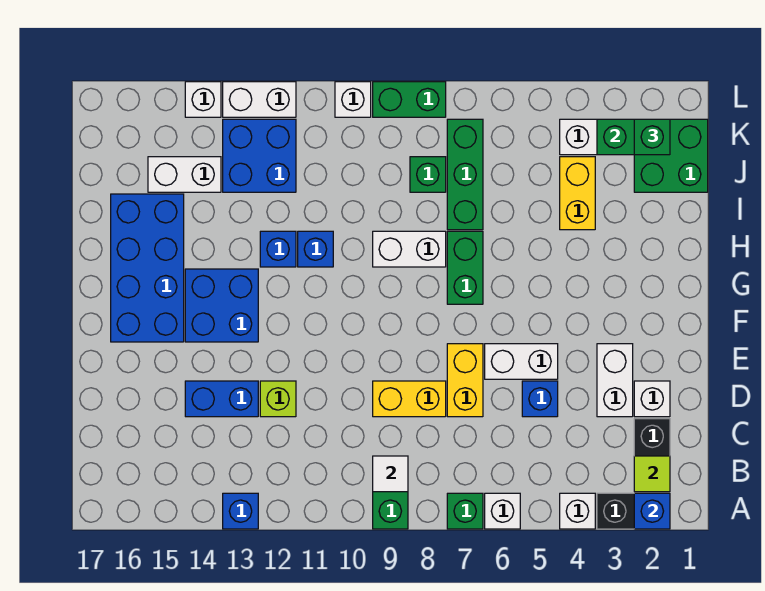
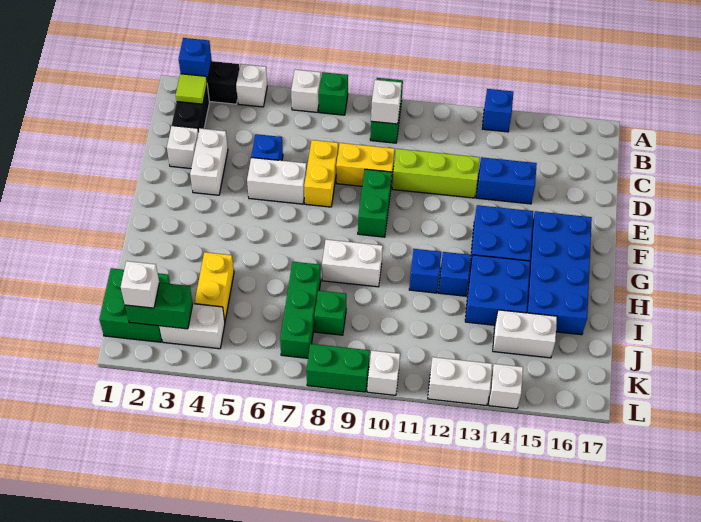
white tile B9 level 2 -> white brick B9 level 2
lime brick D12 level 1 -> lime brick D10:D12 level 1
green brick G7:H7 level 1 -> green brick E9:F9 level 1
blue brick J12:K13 level 1 -> blue brick H13:I14 level 1
green brick K2 level 3 -> white brick K2 level 3

